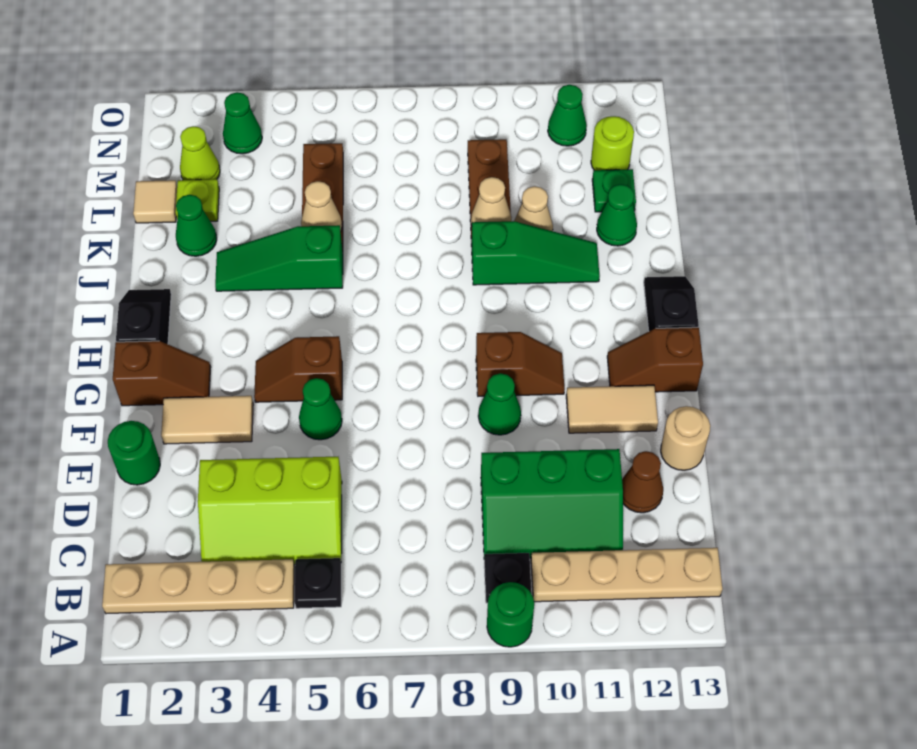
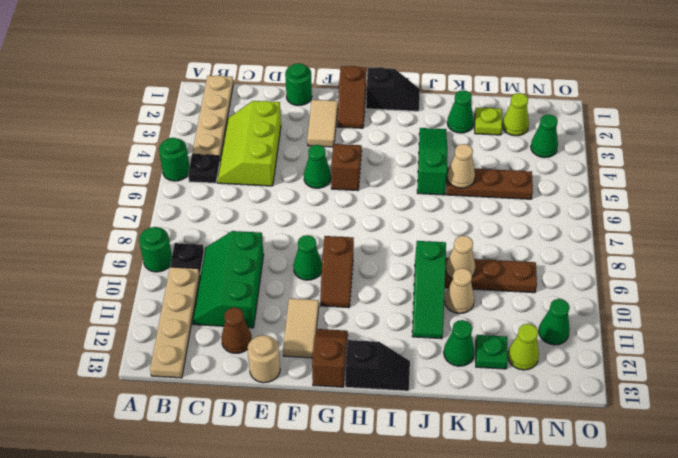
none -> green round brick A5 level 1
tan tile L1 level 1 -> none
lime round brick M12 level 1 -> lime cone M12 level 1

